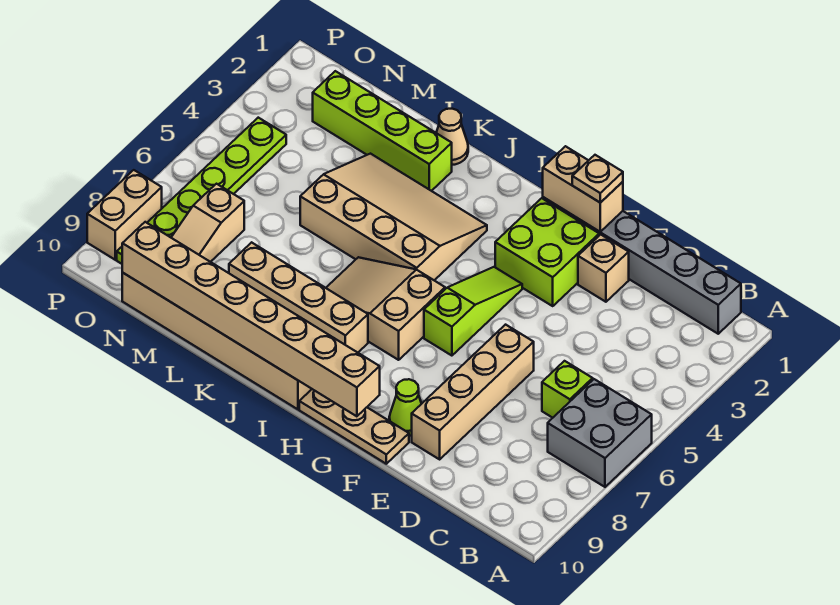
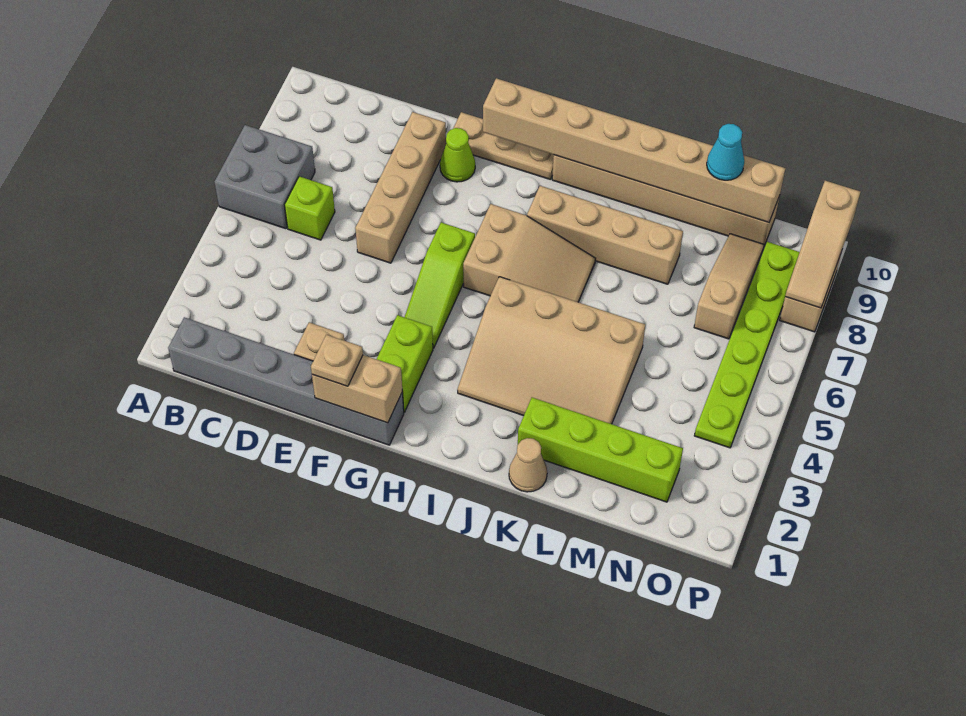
lime brick F2:G3 level 1 -> lime brick G2:G3 level 1
none -> cyan cone M10 level 3
none -> tan slope P8:P10 level 2 top 10

